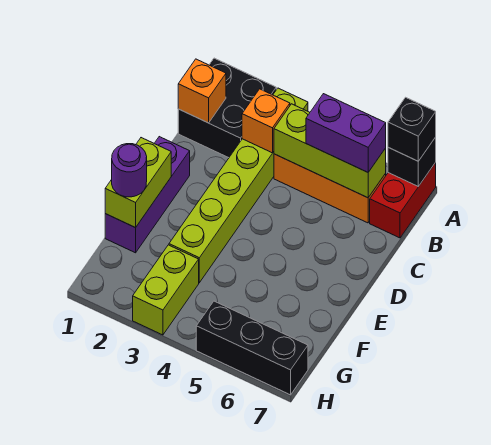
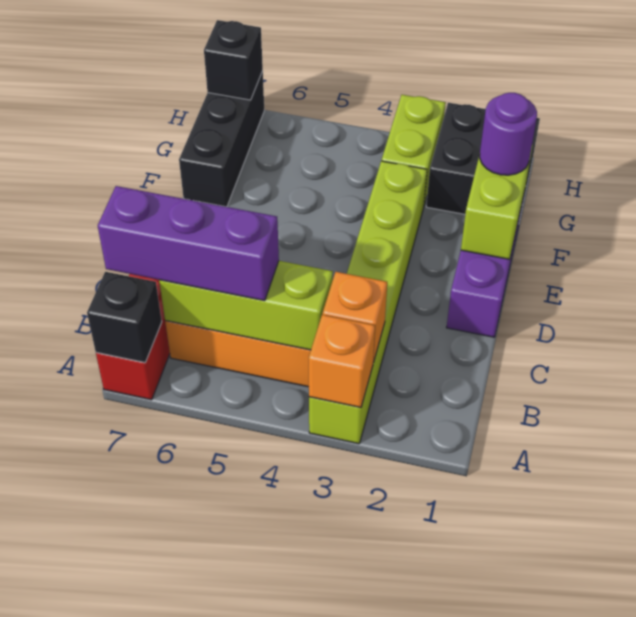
black brick A1:B2 level 1 -> black brick G1:H2 level 1
black brick A7 level 3 -> black brick H7 level 2
orange brick B1 level 2 -> orange brick A3 level 2
purple brick B5:B6 level 3 -> purple brick B5:B7 level 3
black brick H5:H7 level 1 -> black brick F7:H7 level 1

